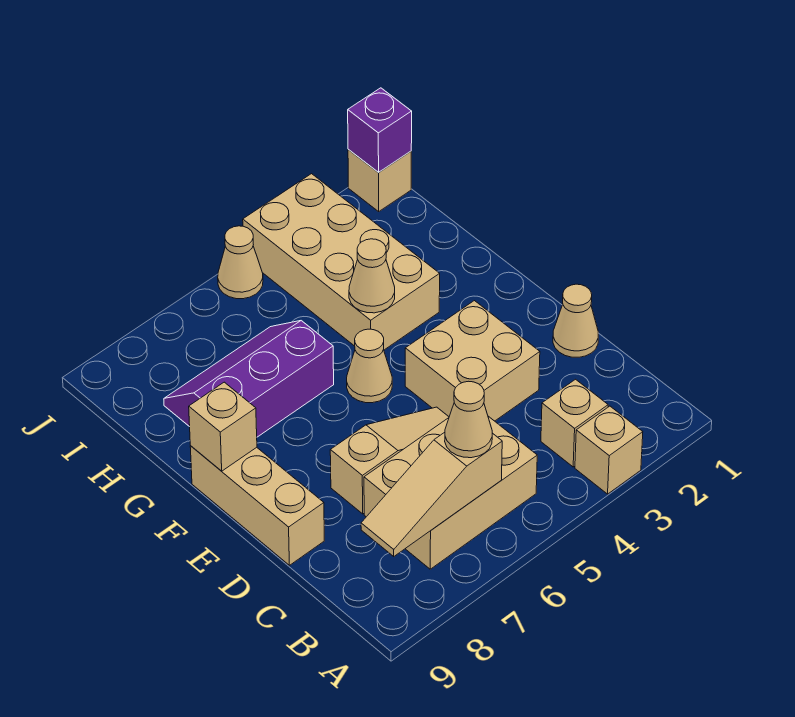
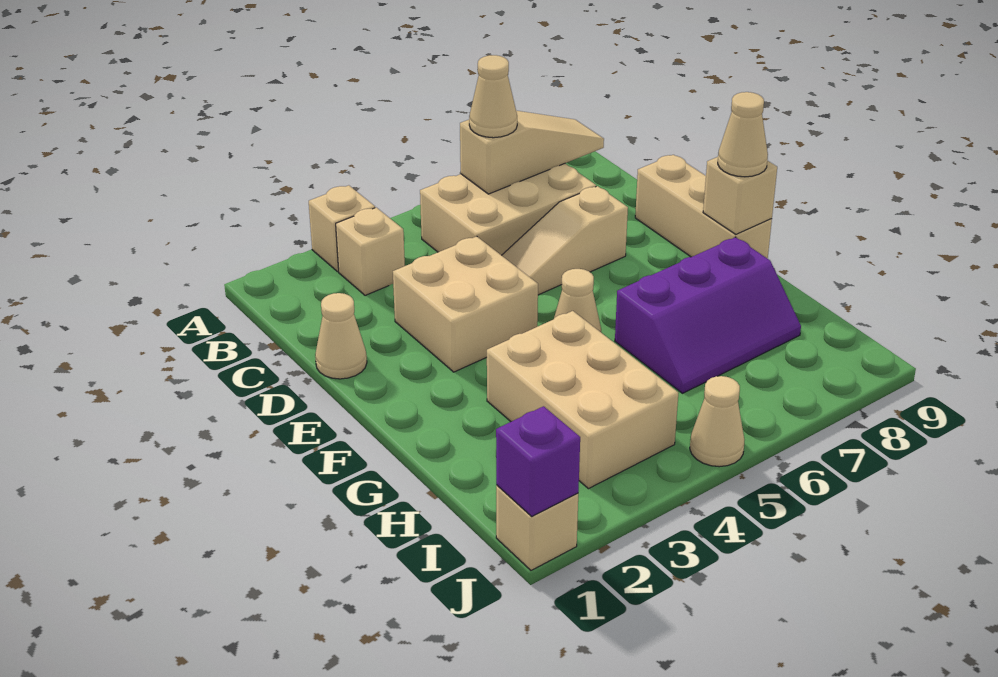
tan brick G3:J4 level 1 -> tan brick G3:I4 level 1
tan cone G4 level 2 -> tan cone F9 level 3

